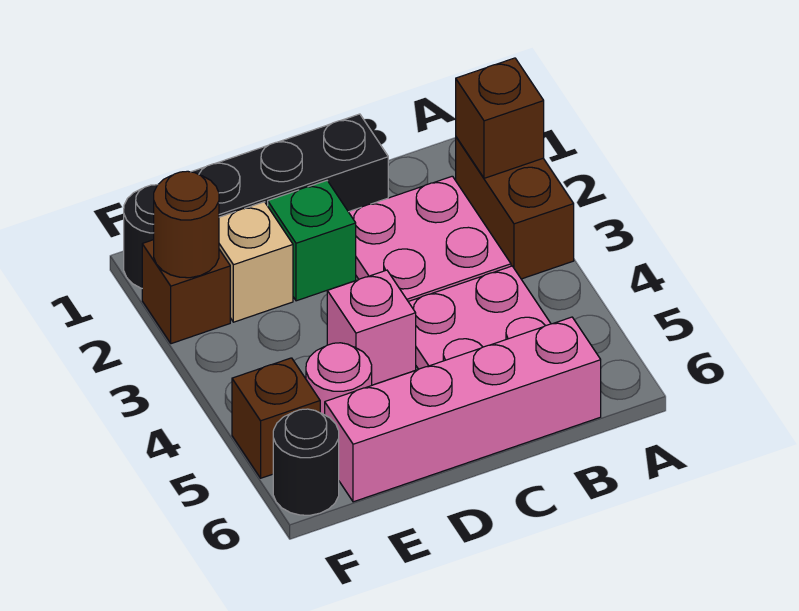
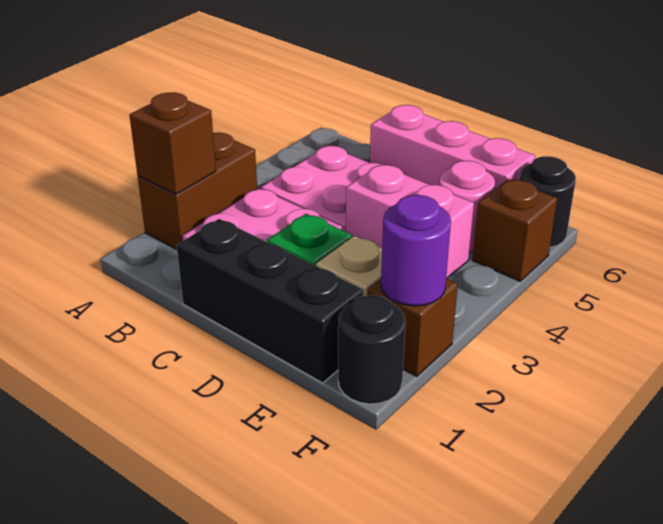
pink brick B6:E6 level 1 -> pink brick C6:E6 level 1
pink brick D4 level 1 -> pink brick D4:E4 level 1
brown round brick F2 level 2 -> purple round brick F2 level 2

